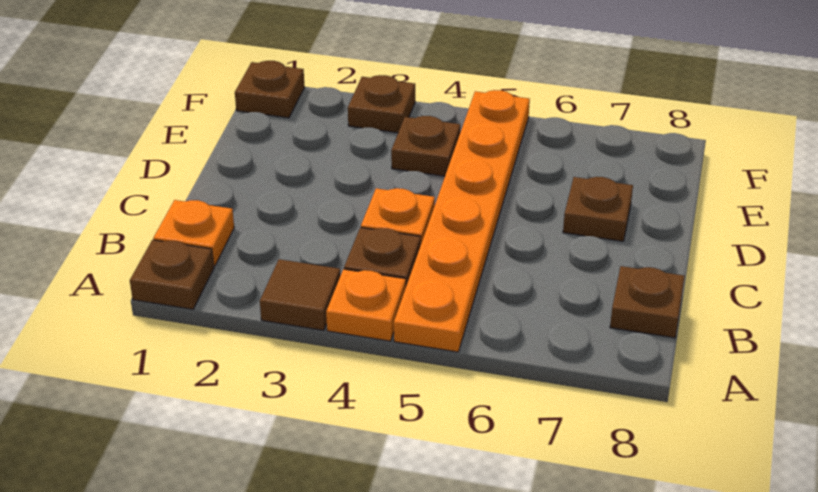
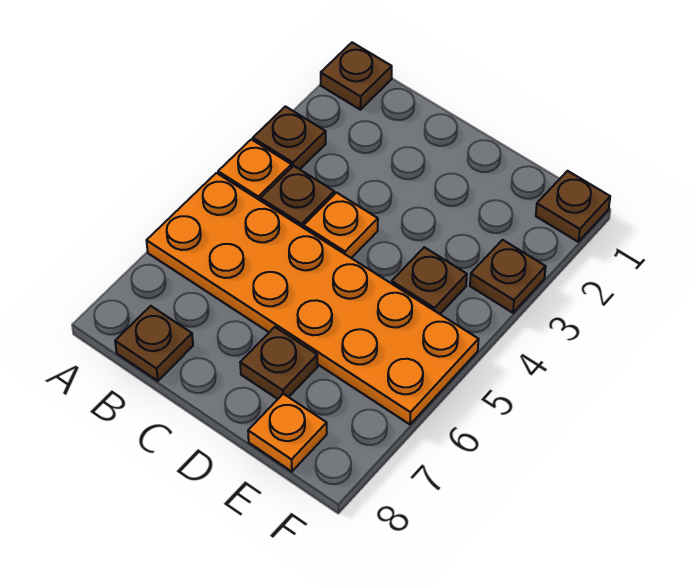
brown tile A3 level 1 -> brown plate A3 level 1
orange plate A5:F5 level 1 -> orange plate A5:F6 level 1
orange plate B1 level 1 -> orange plate E8 level 1

